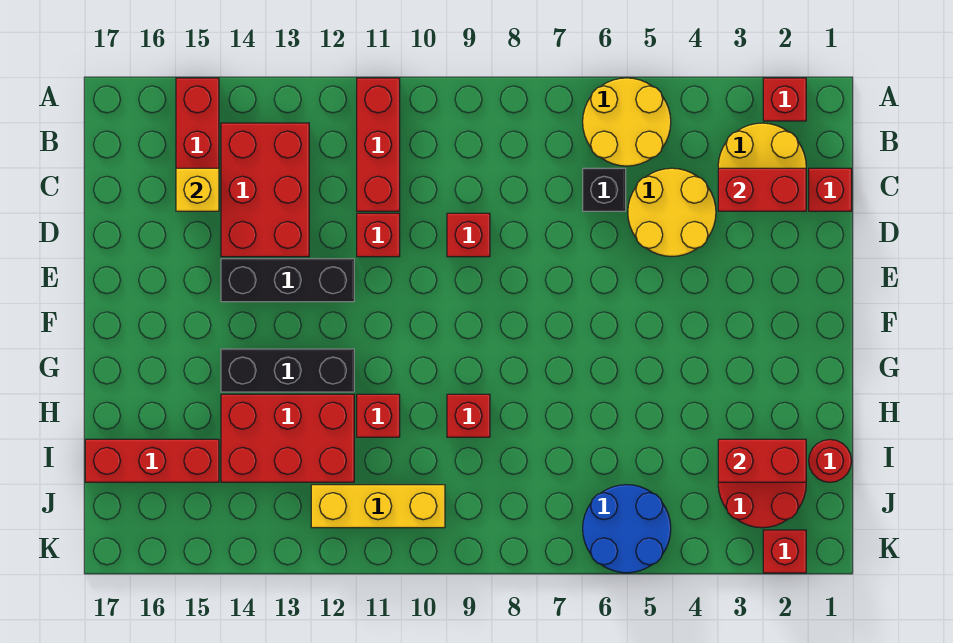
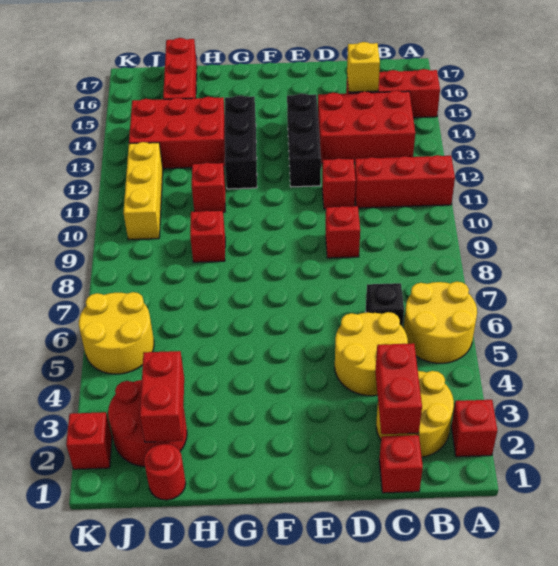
red brick H12:I14 level 1 -> red brick H13:J14 level 1
blue round brick J5:K6 level 1 -> yellow round brick J5:K6 level 1

